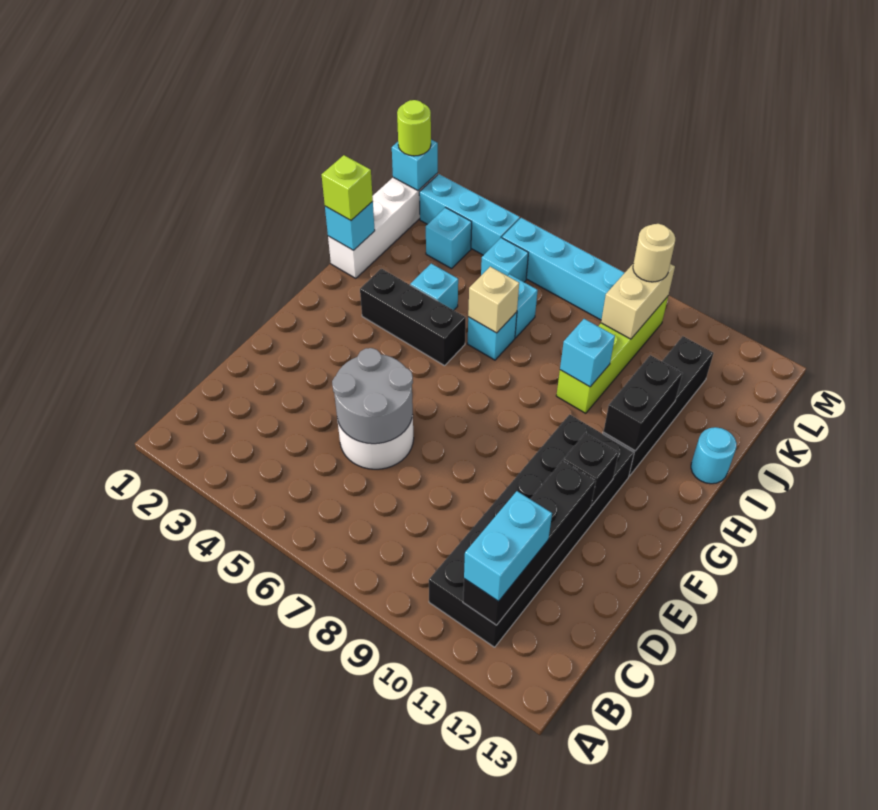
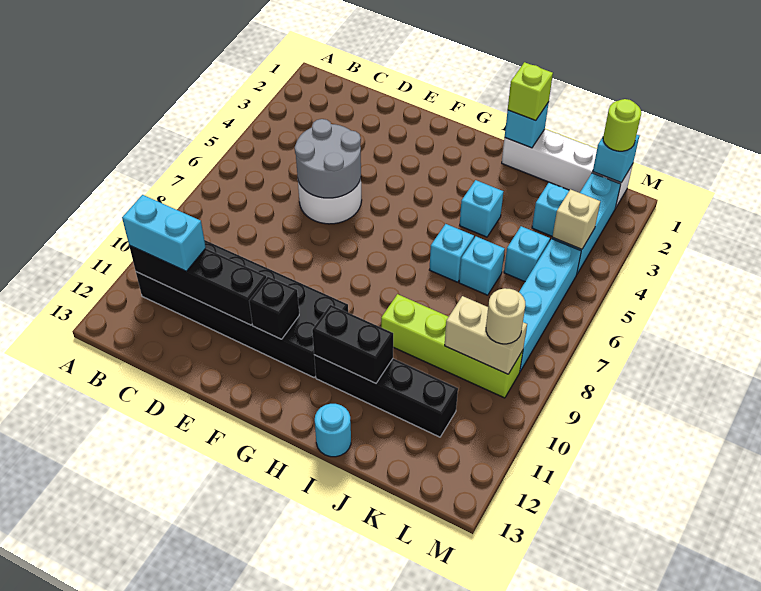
black brick H3:H5 level 1 -> none
tan brick I6 level 2 -> tan brick L4 level 2
cyan brick I9 level 2 -> none

